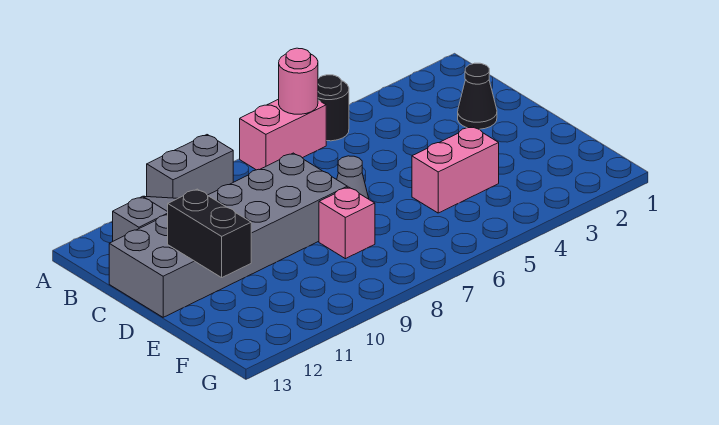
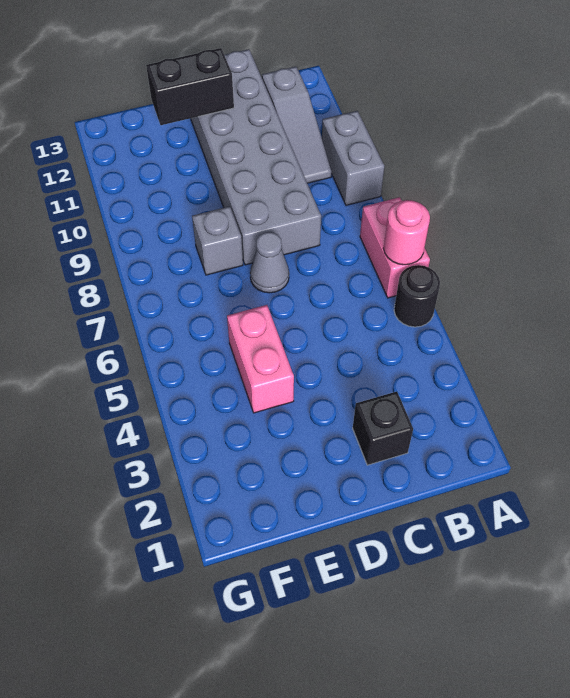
black cone C2 level 1 -> black brick C2 level 1
pink brick E8 level 1 -> grey brick E8 level 1

